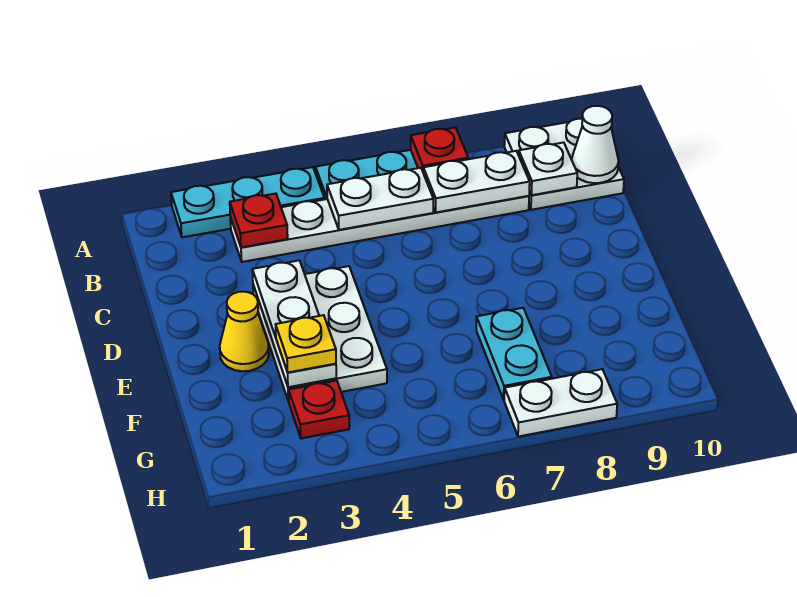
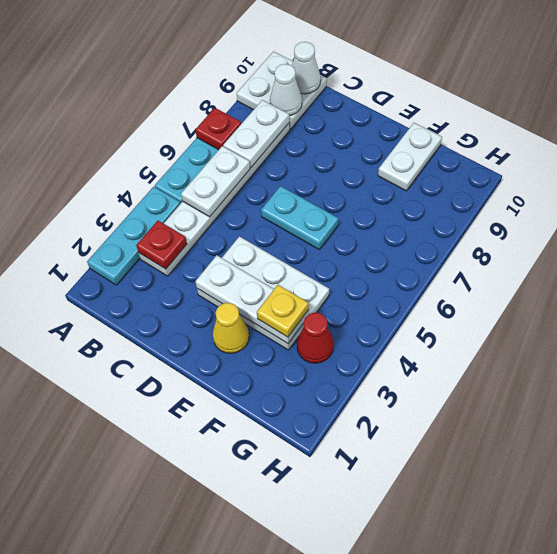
white plate B9 level 2 -> white cone B9 level 2
cyan plate F7:G7 level 1 -> cyan plate D6:E6 level 1
red plate G3 level 1 -> red cone G3 level 1
white plate H7:H8 level 1 -> white plate F9:F10 level 1

